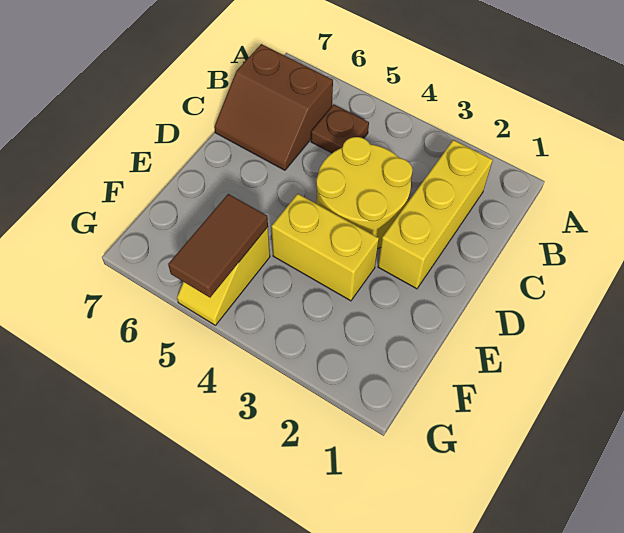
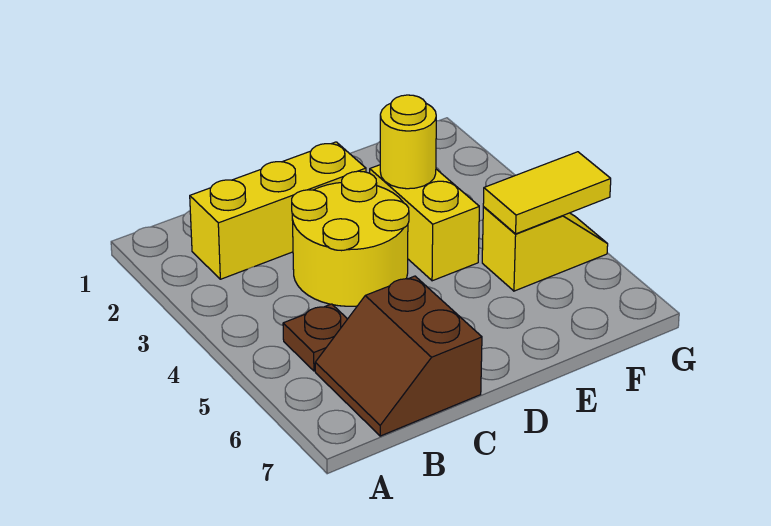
brown slope B6:C7 level 1 top B -> brown slope B6:C7 level 1 top C
none -> yellow round brick E3 level 2
brown tile F5:G5 level 2 -> yellow tile F5:G5 level 2

